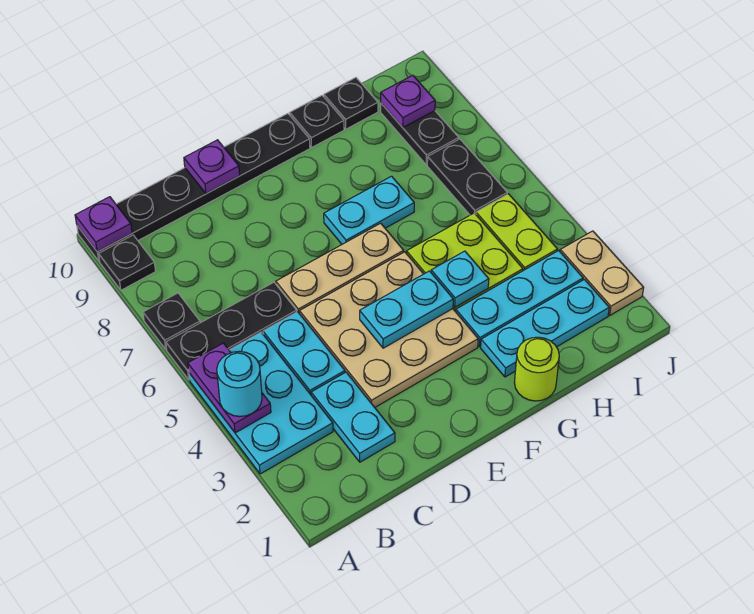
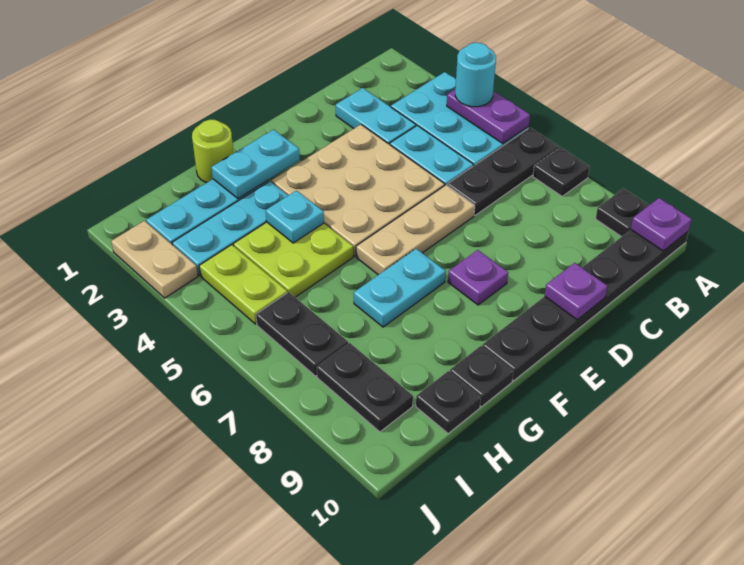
cyan plate E4:F4 level 2 -> cyan plate F2:G2 level 2
purple plate I9 level 2 -> purple plate E8 level 1

